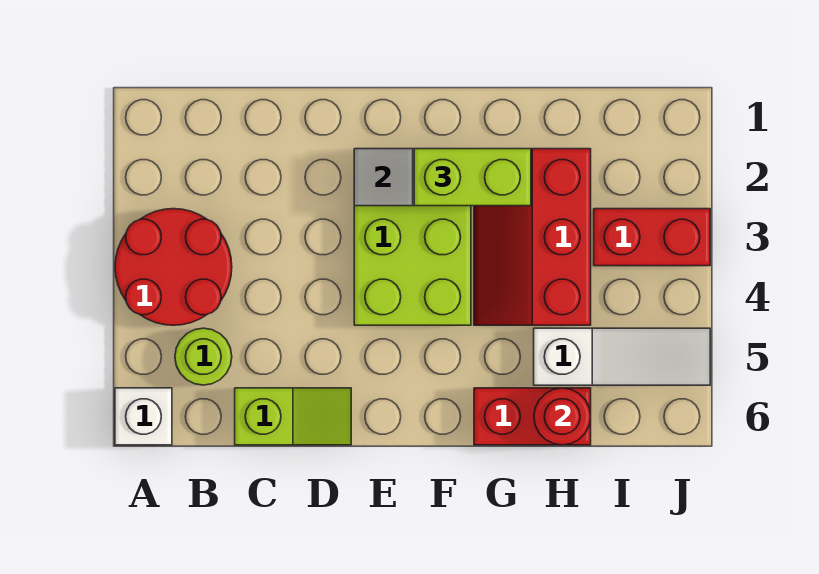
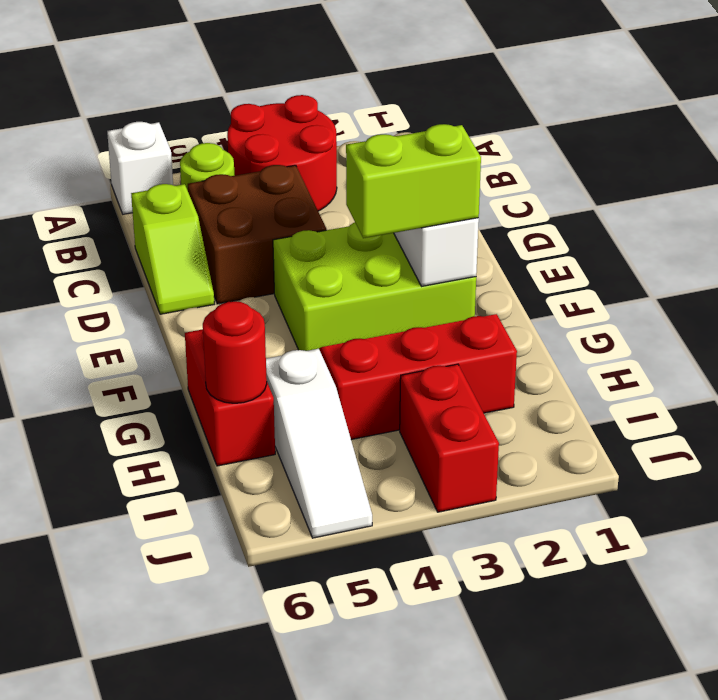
none -> brown brick C4:D5 level 1
lime brick F2:G2 level 3 -> lime brick F2:F3 level 3

